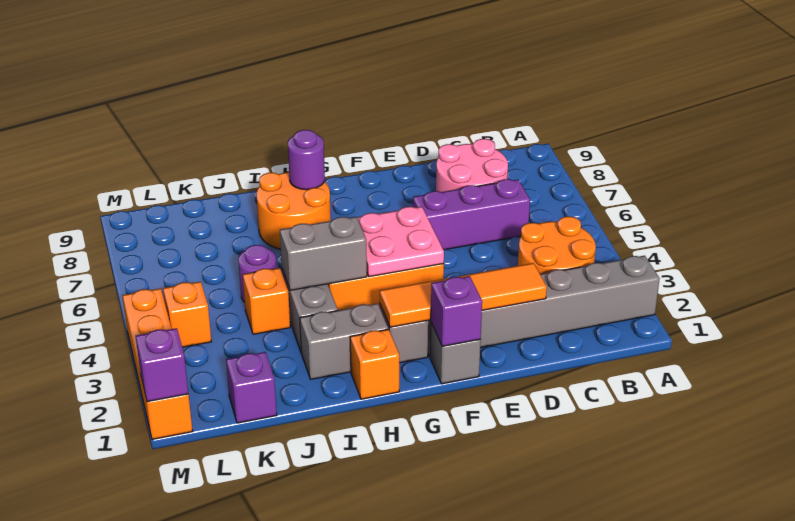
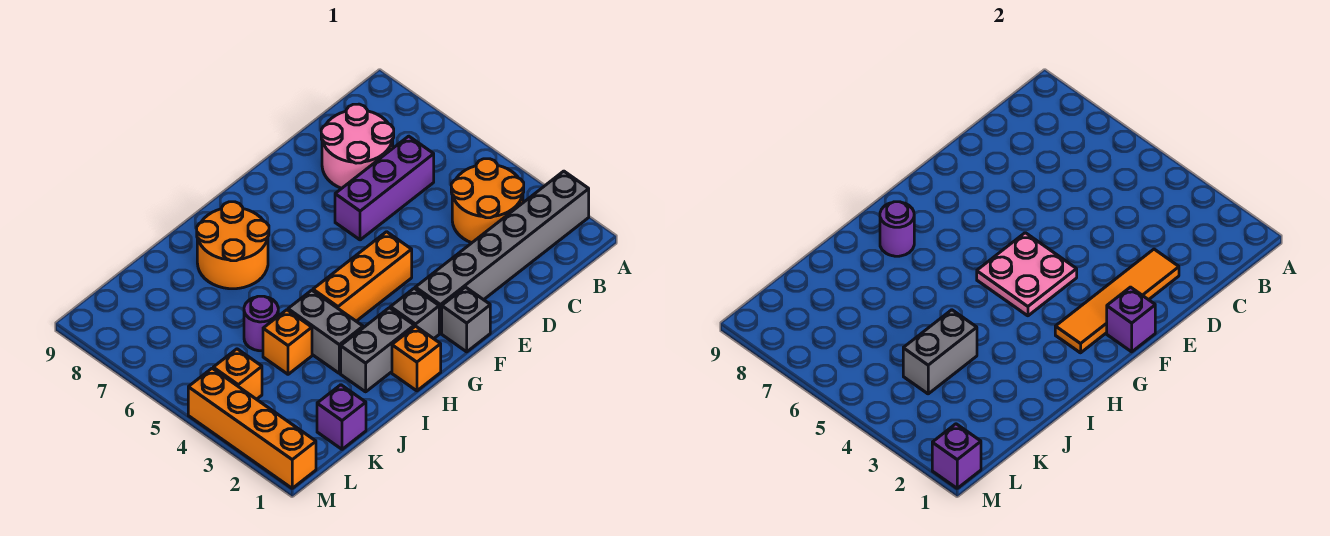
grey brick H4:I4 level 2 -> grey brick J4:K4 level 2

